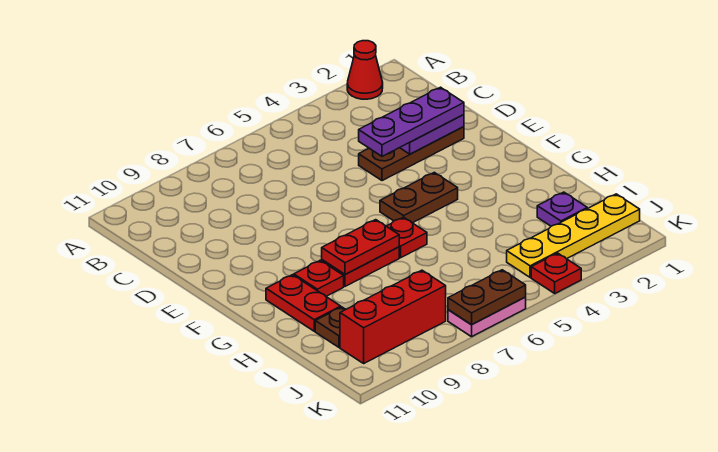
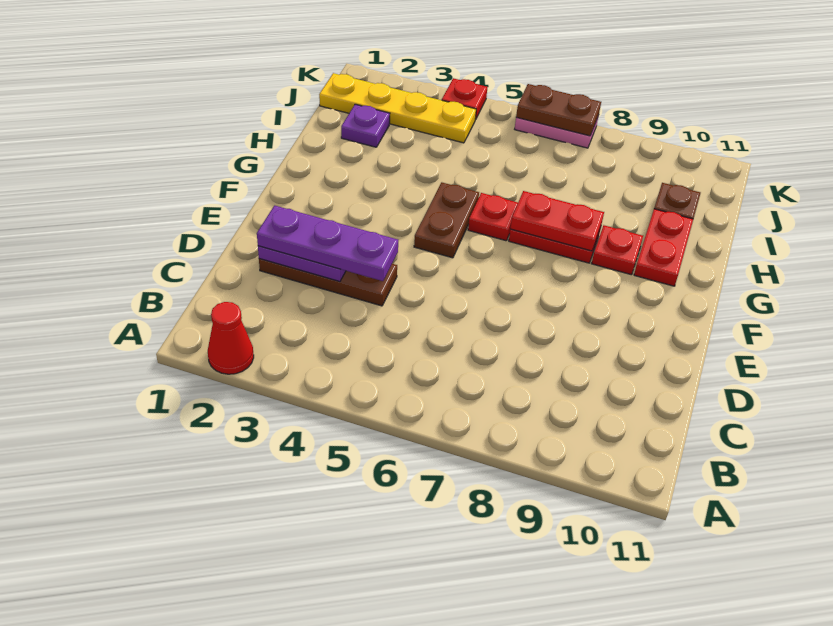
brown plate F4:F5 level 1 -> brown plate F5:G5 level 1
red brick J8:J10 level 1 -> none

